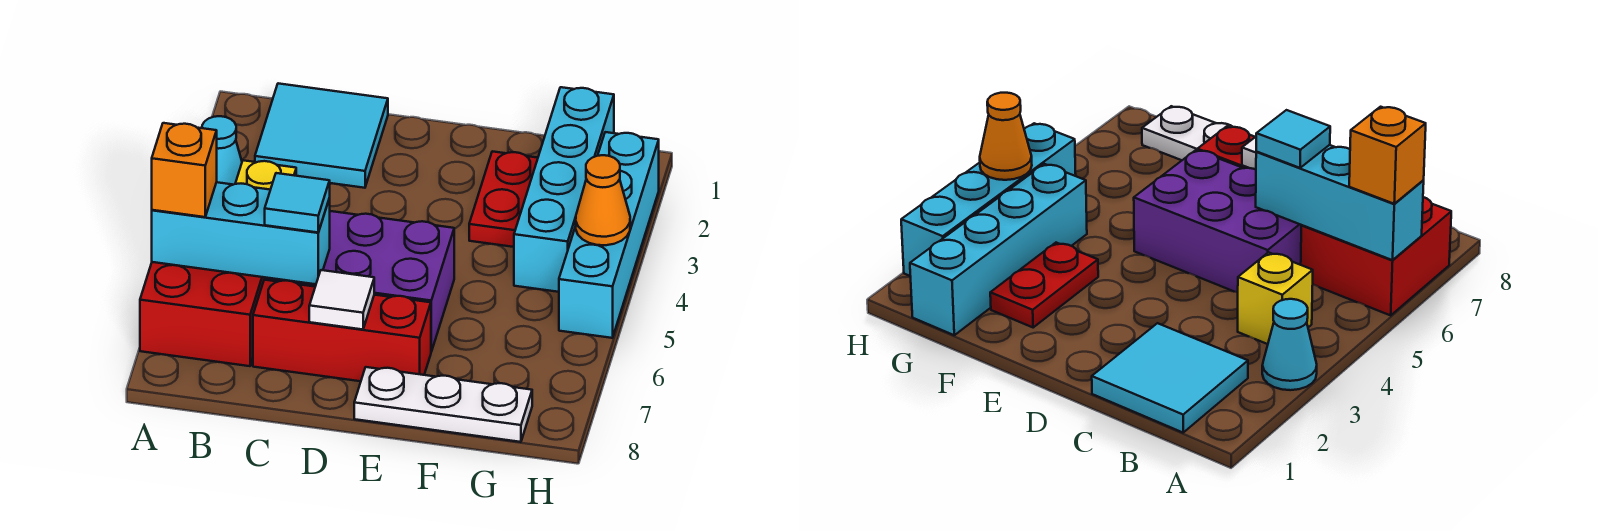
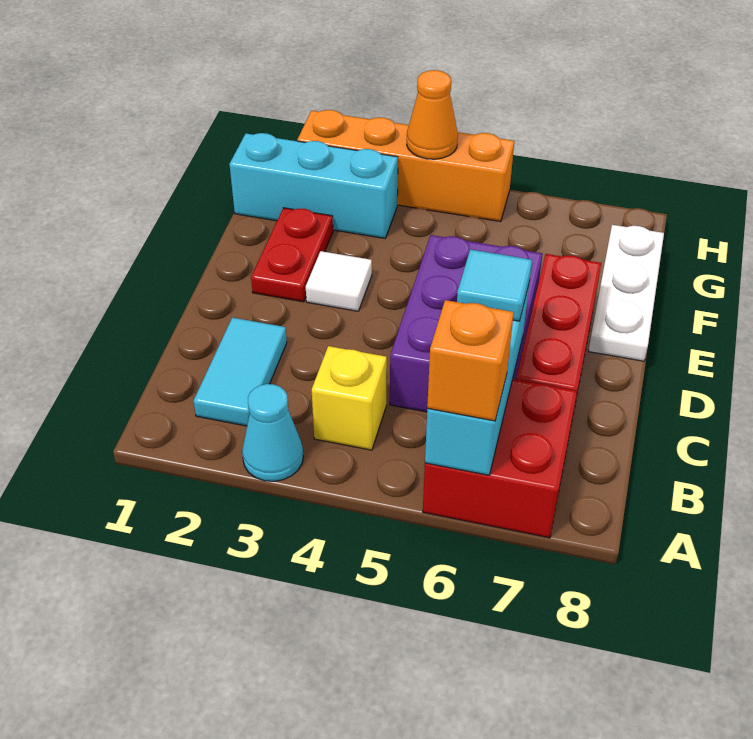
cyan tile B1:C2 level 1 -> cyan tile B2:C2 level 1
white tile D7 level 2 -> white tile E3 level 1
red plate F2:F3 level 1 -> red plate E2:F2 level 1
cyan brick G1:G4 level 1 -> cyan brick G1:G3 level 1
cyan brick H2:H5 level 1 -> orange brick H2:H5 level 1

